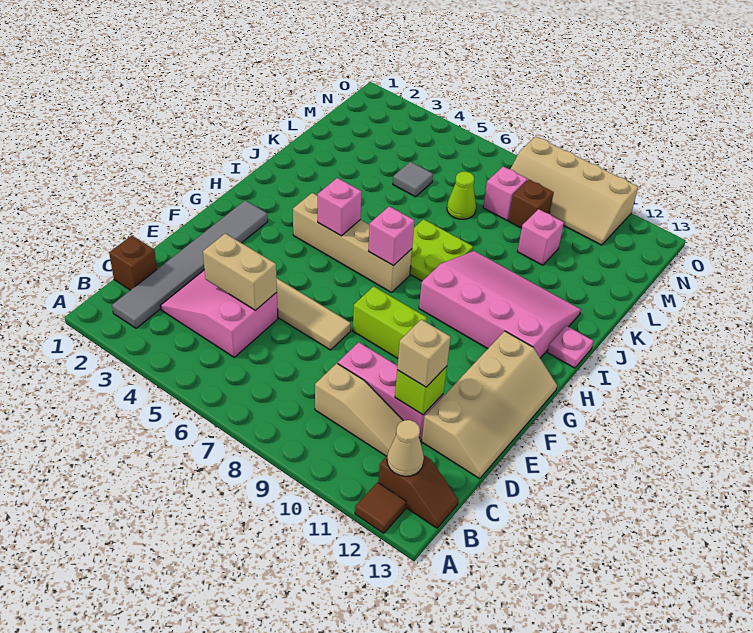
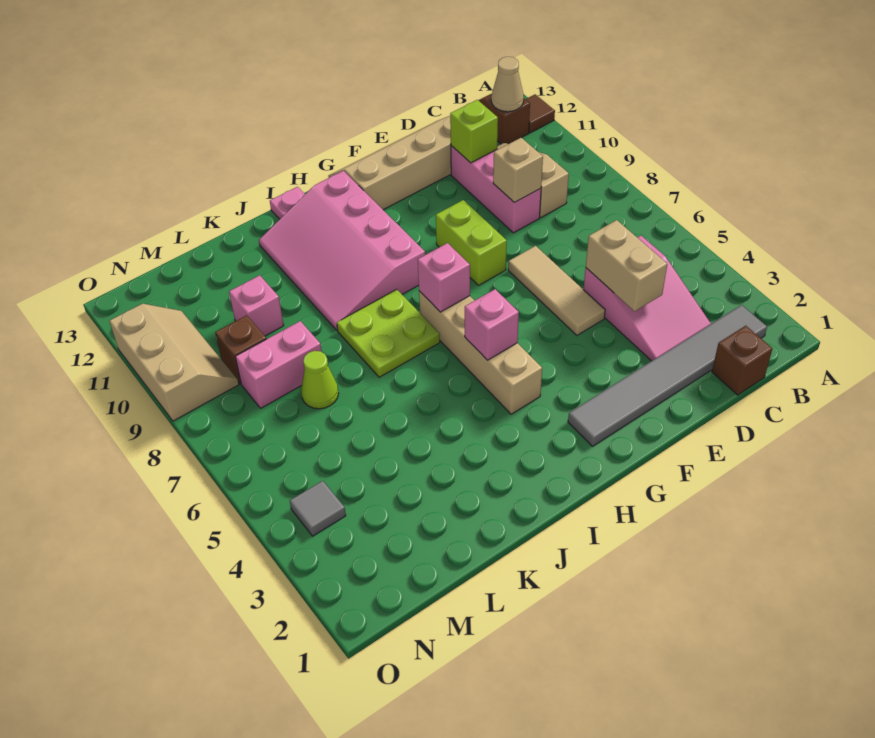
tan brick D11 level 3 -> tan brick D9 level 2
grey tile L5 level 1 -> grey tile N4 level 1
pink brick M8 level 1 -> pink brick L8:M8 level 1
tan slope N8:O11 level 1 top O -> tan slope N9:O11 level 1 top O

